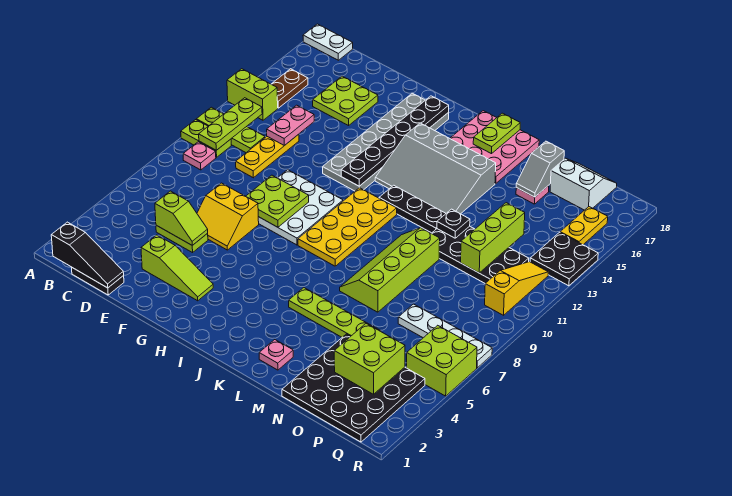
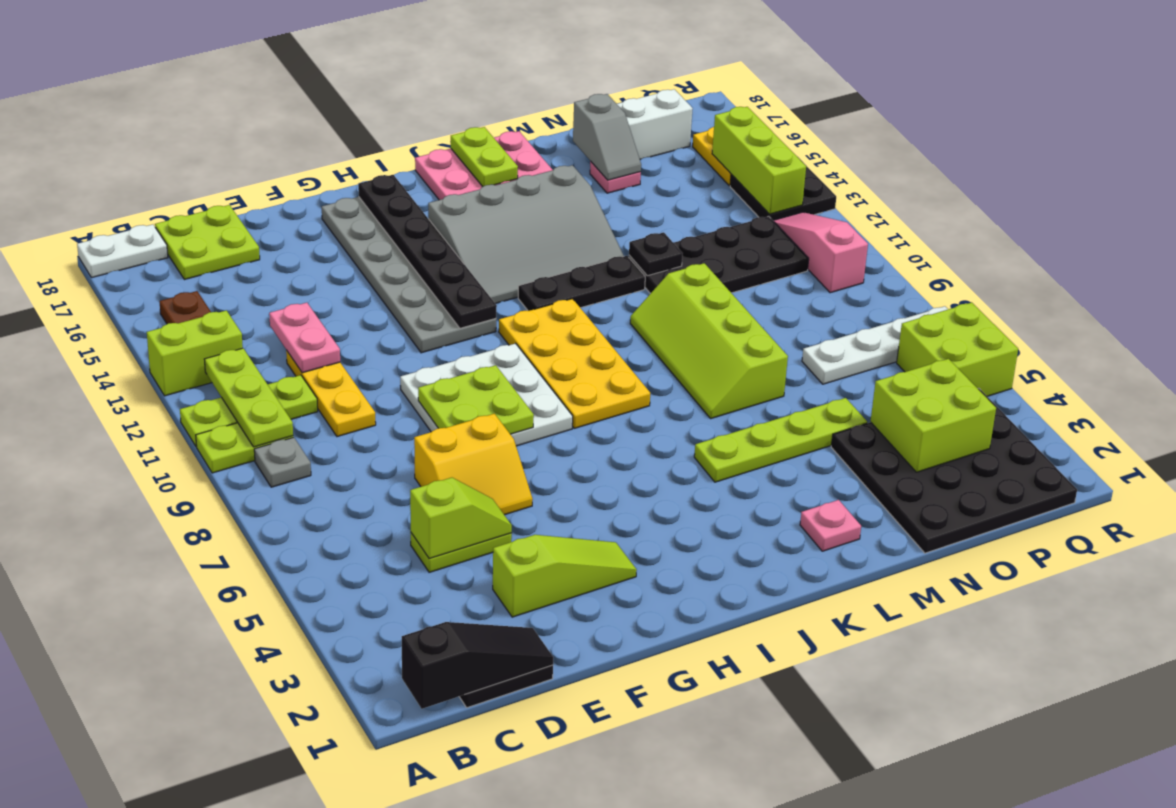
pink plate B9 level 1 -> grey plate B9 level 1
lime plate D15:E16 level 1 -> lime plate C17:D18 level 1
lime brick O11:O13 level 2 -> lime brick Q13:Q15 level 2
yellow slope Q10:Q12 level 1 top 10 -> pink slope Q10:Q12 level 1 top 10

